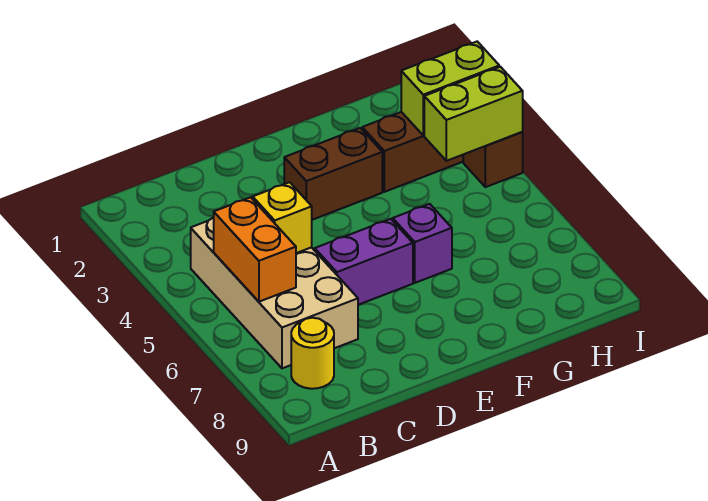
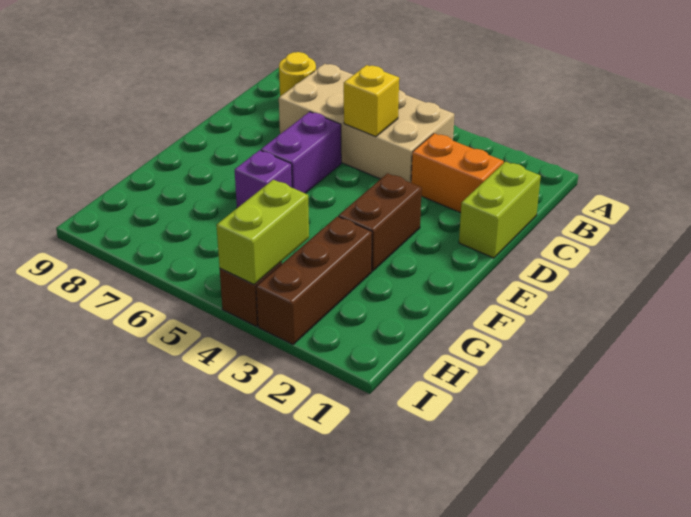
orange brick B5:B6 level 2 -> orange brick C2:C3 level 1
lime brick H3:I3 level 2 -> lime brick C1:D1 level 1

